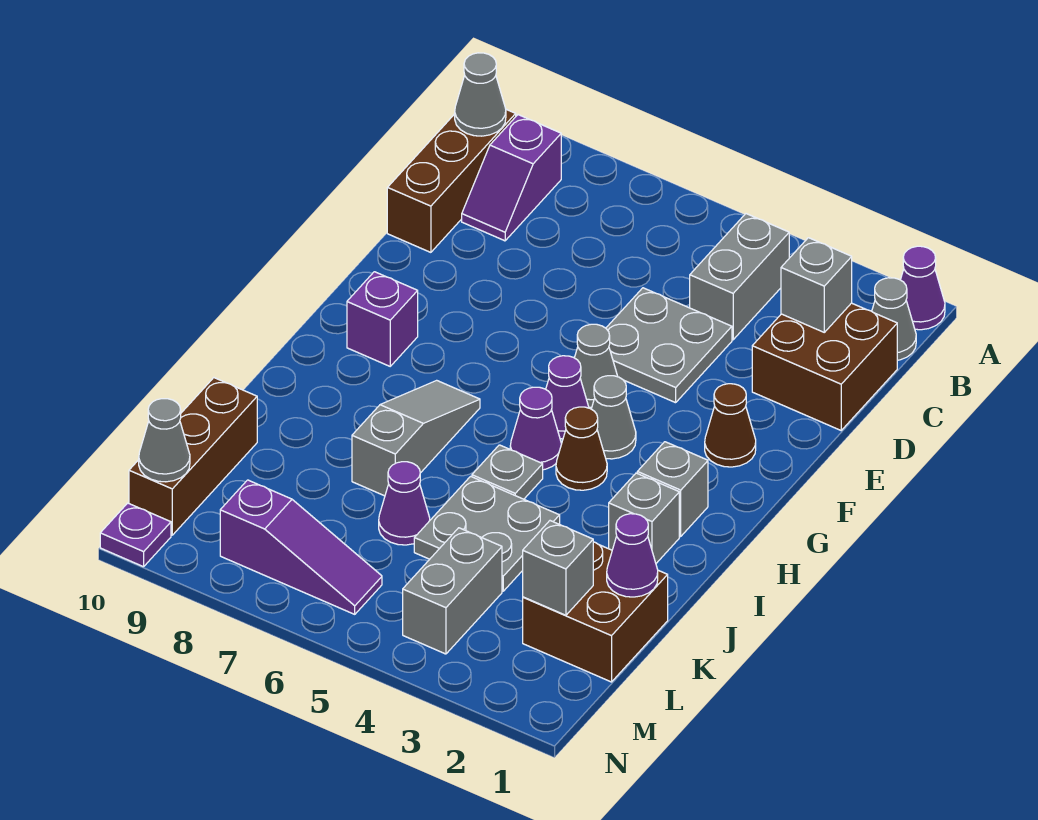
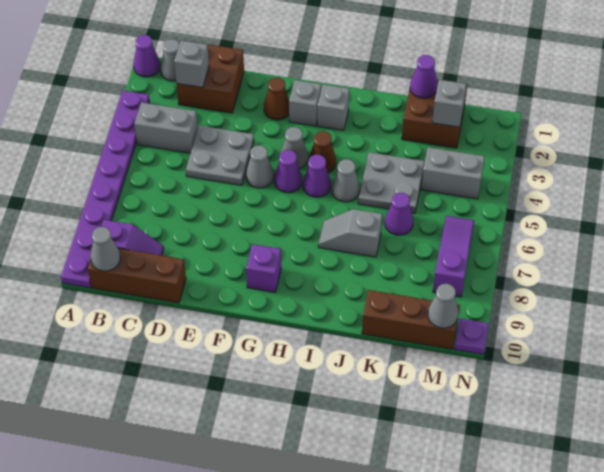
none -> purple plate A3:A10 level 1
grey slope H7:J7 level 1 top J -> grey slope I7:J7 level 1 top J
grey brick I2 level 1 -> grey brick G2 level 1
grey plate I5 level 1 -> grey cone I5 level 1

